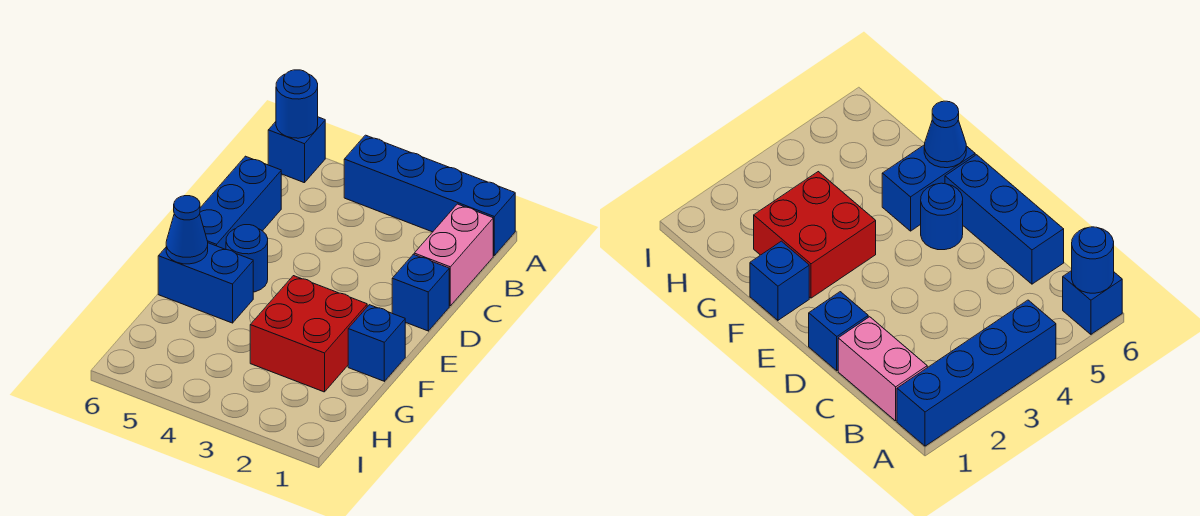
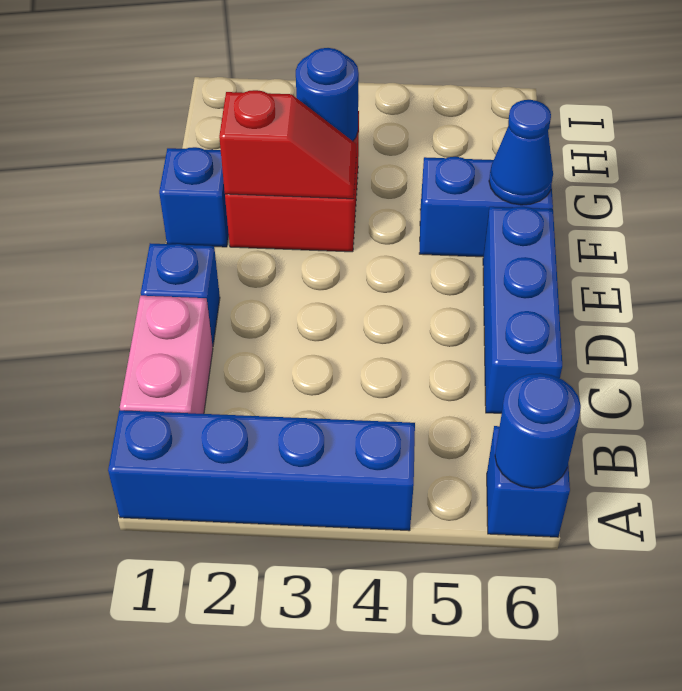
blue round brick E5 level 1 -> blue round brick G3 level 2
none -> red slope F2:F3 level 2 top 2

